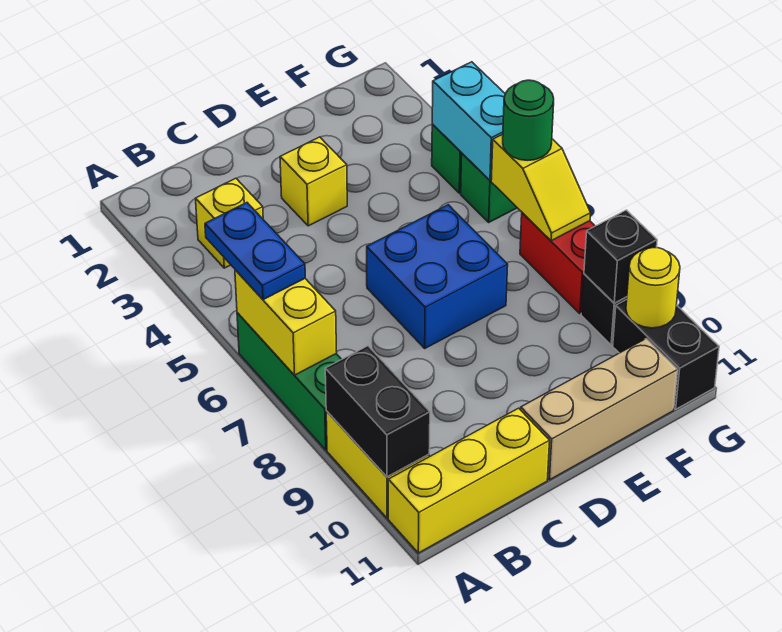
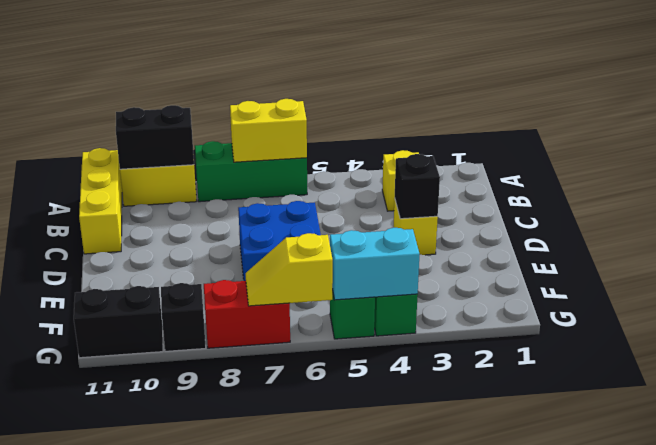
blue plate A5:A6 level 3 -> none
tan brick D11:F11 level 1 -> none
green round brick G6 level 3 -> none
black brick G9 level 2 -> black brick D3 level 2
yellow round brick G10 level 2 -> none

